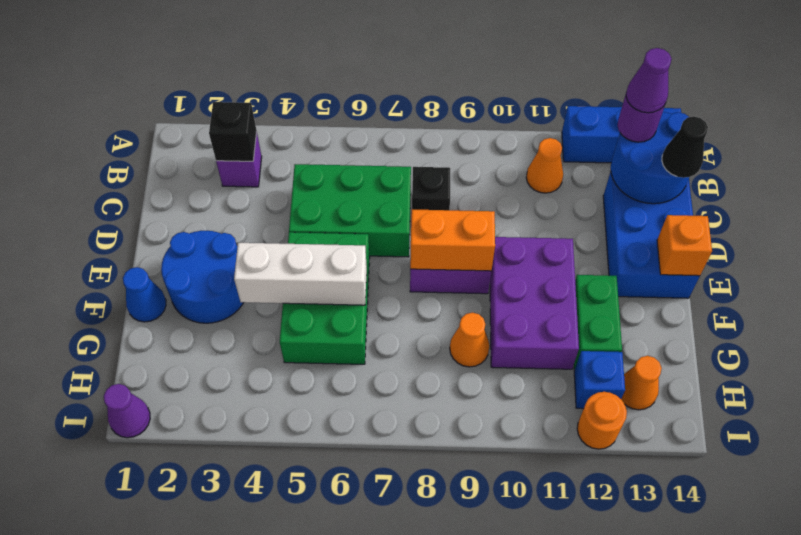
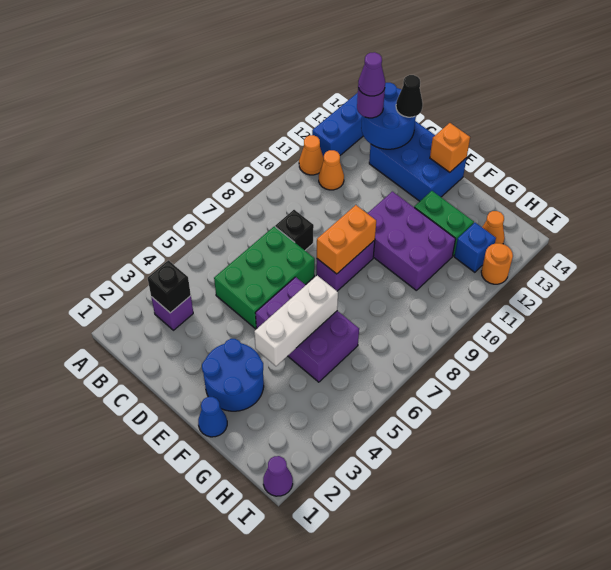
green brick E5:G6 level 1 -> purple brick E5:G6 level 1
orange cone G9 level 1 -> orange cone A11 level 1

